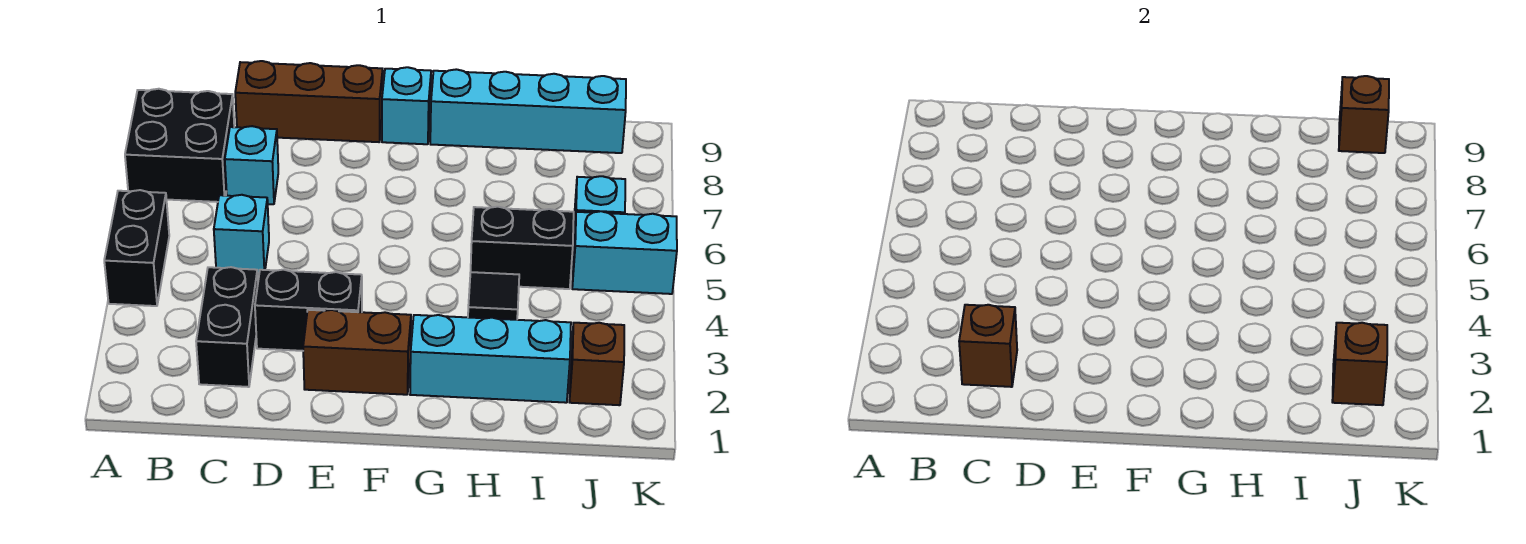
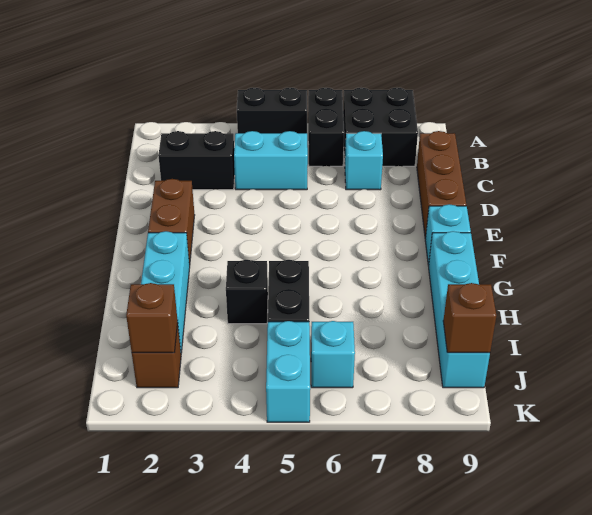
brown brick C2 level 2 -> none
cyan brick C5 level 1 -> cyan brick C4:C5 level 1
black brick D3:E3 level 1 -> black brick A6:B6 level 1
black tile H4 level 1 -> black brick H4 level 1

